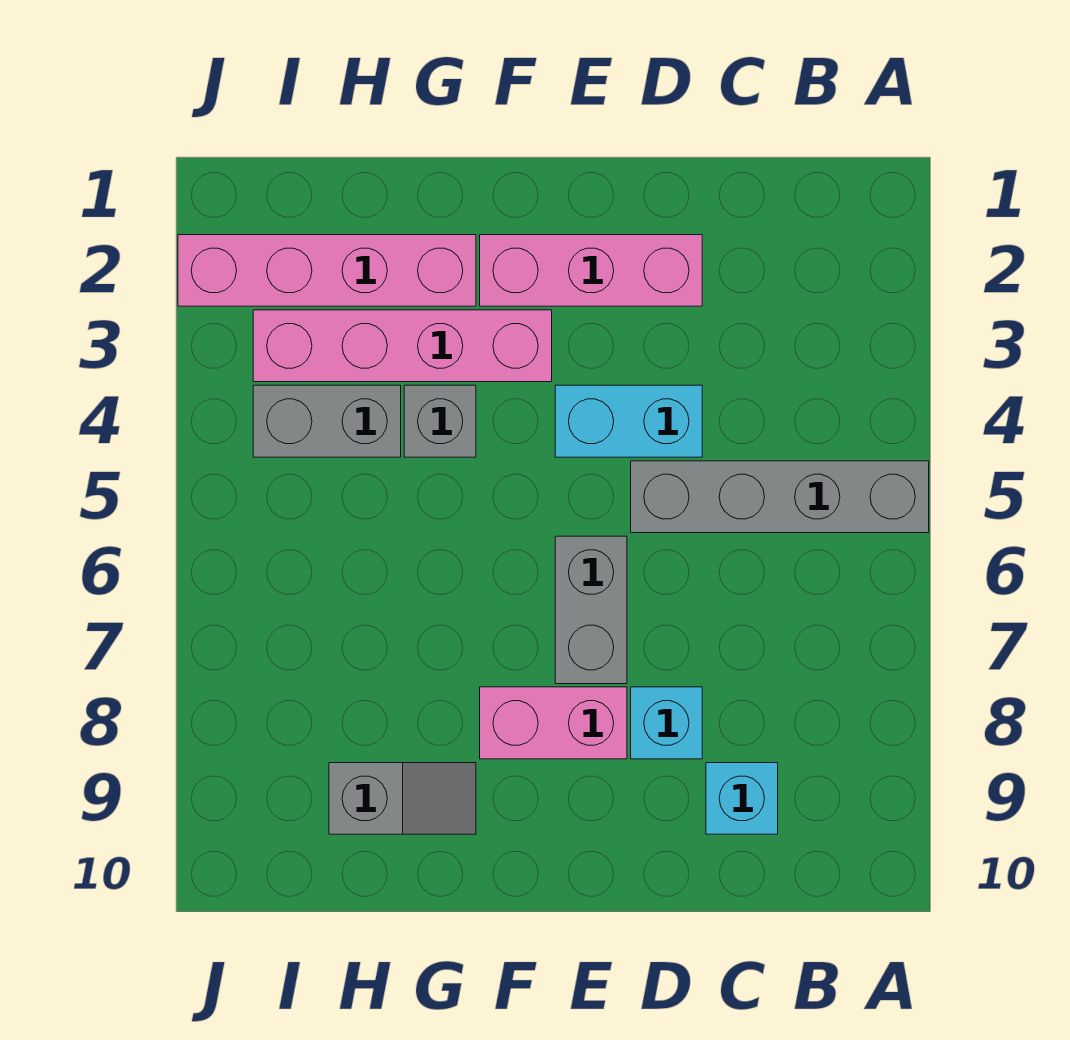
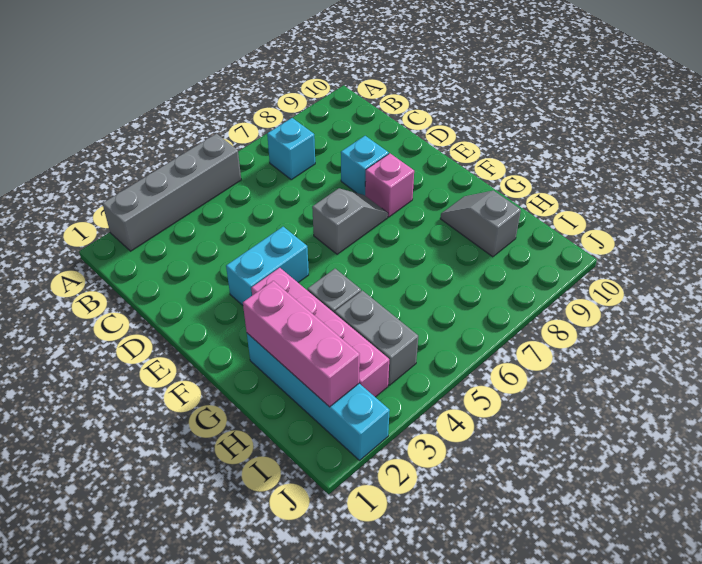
grey brick A5:D5 level 1 -> grey brick A2:A5 level 1
cyan brick C9 level 1 -> cyan brick B7 level 1
pink brick D2:F2 level 1 -> pink brick G2:I2 level 2
cyan brick D4:E4 level 1 -> cyan brick E3:E4 level 1
grey brick E6:E7 level 1 -> grey slope E6:E7 level 1 top 6
pink brick E8:F8 level 1 -> pink brick E8 level 1
pink brick G2:J2 level 1 -> cyan brick G2:J2 level 1

